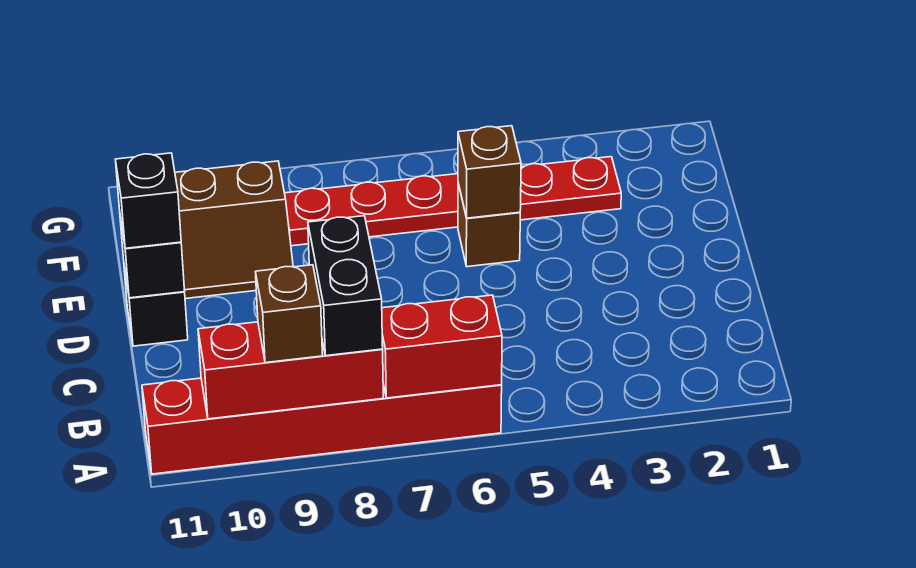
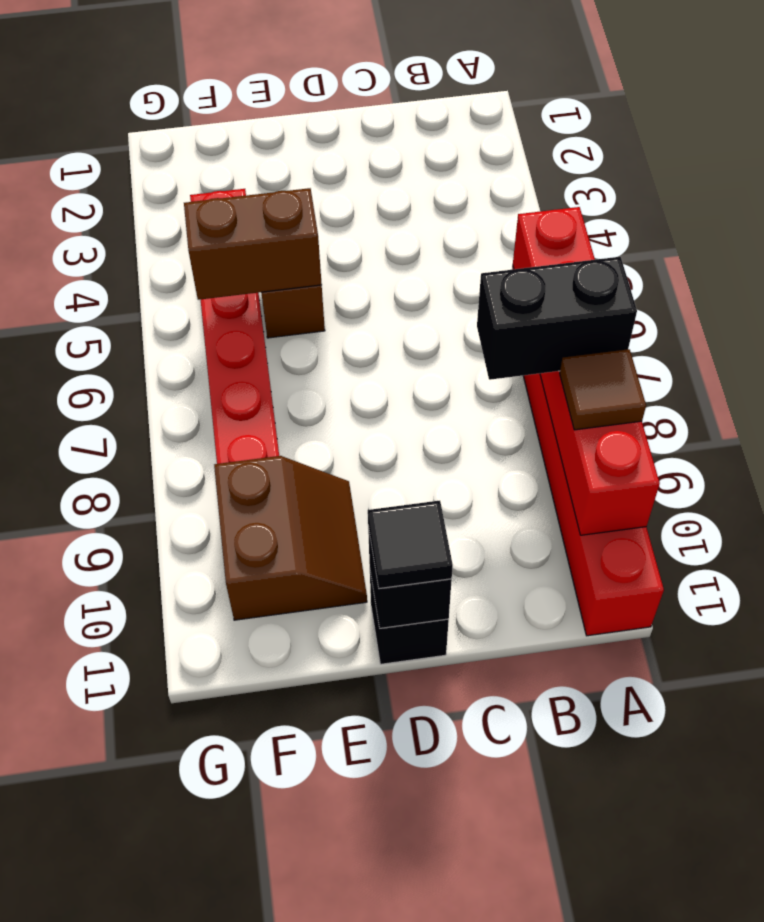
brown brick A9 level 3 -> brown tile A9 level 3
black brick D11 level 3 -> black tile D11 level 3
brown brick E5 level 2 -> brown brick E5:F5 level 2

